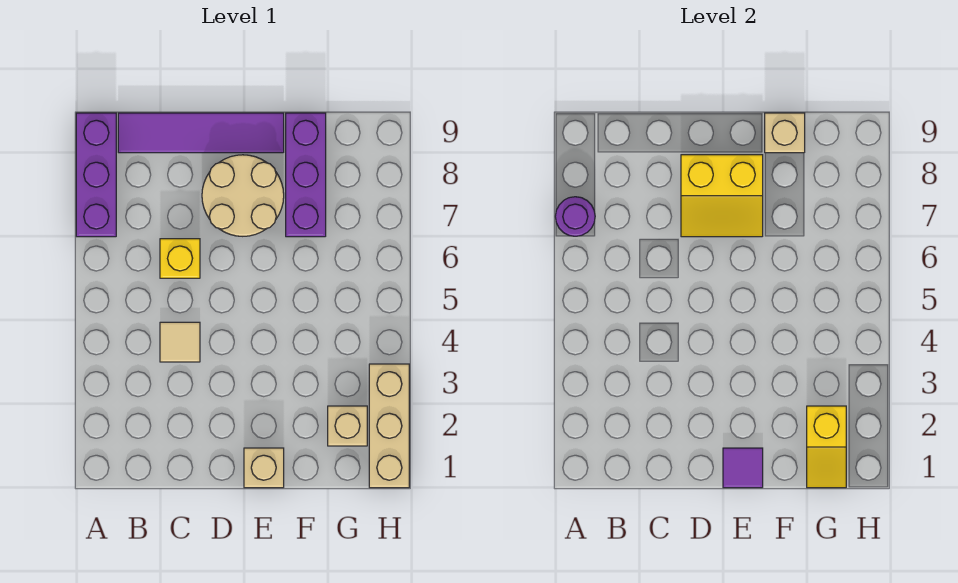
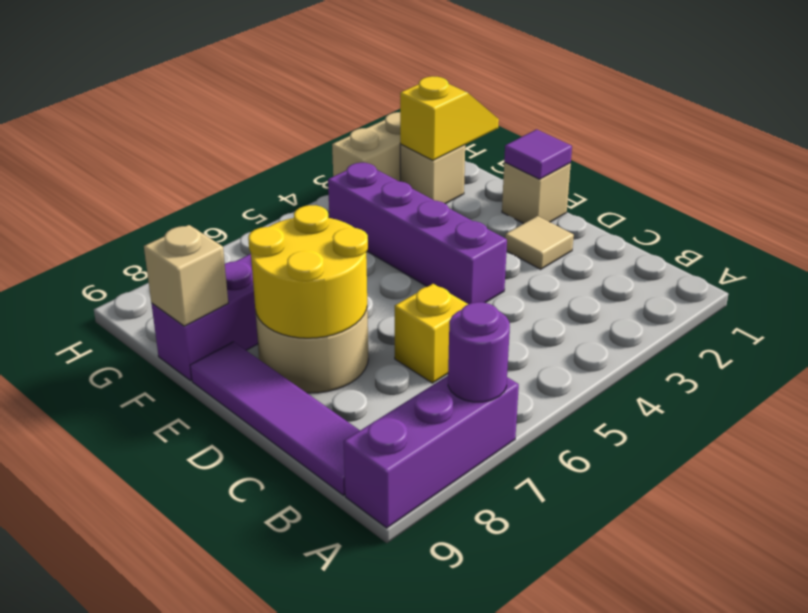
tan tile C4 level 1 -> tan tile D2 level 1
none -> purple brick D4:G4 level 1
yellow slope D7:E8 level 2 top 8 -> yellow round brick D7:E8 level 2

